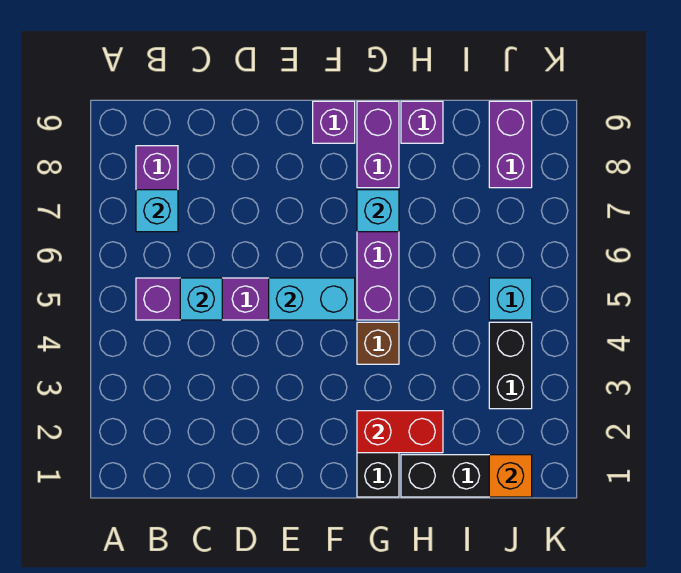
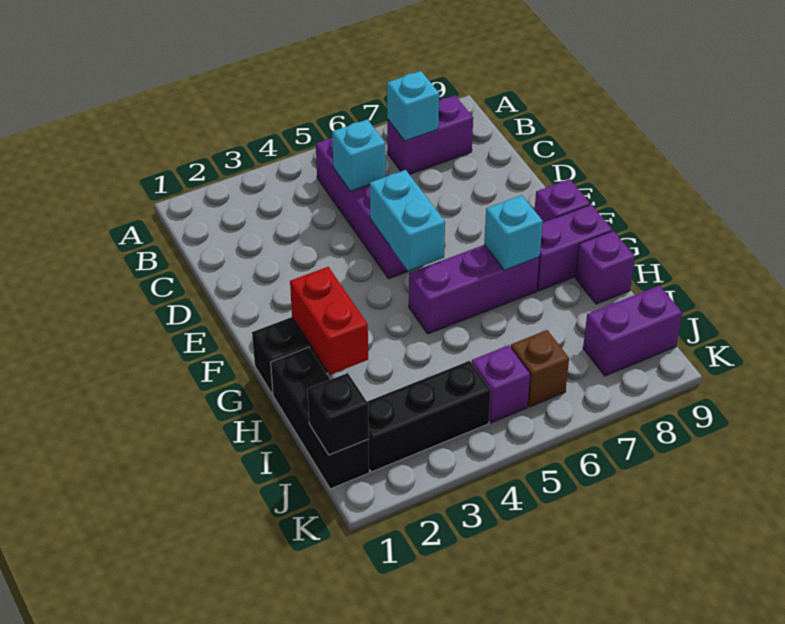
brown brick G4 level 1 -> brown brick J6 level 1
orange brick J1 level 2 -> black brick J1 level 2
black brick J3:J4 level 1 -> black brick J2:J4 level 1
cyan brick J5 level 1 -> purple brick J5 level 1

